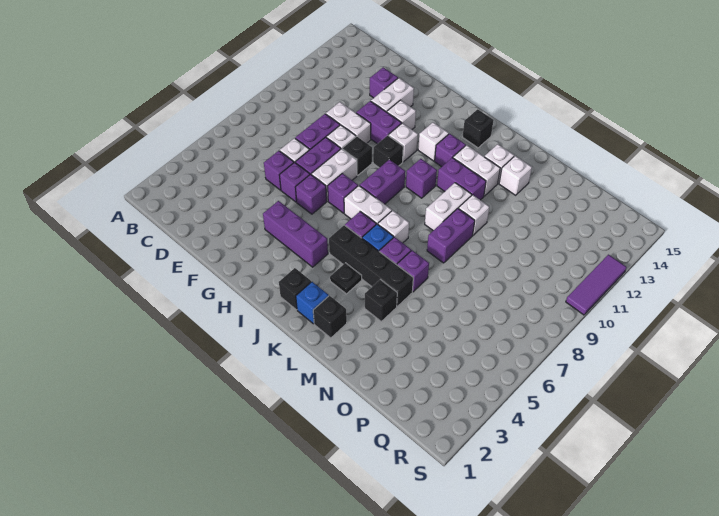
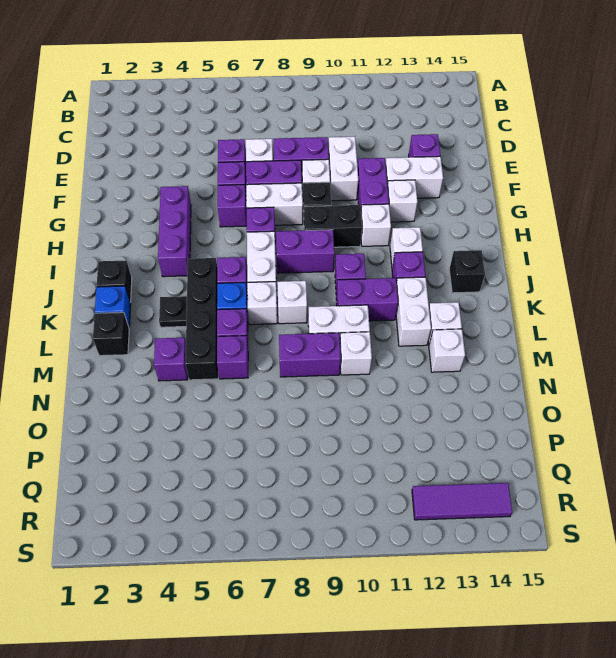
black brick H10 level 1 -> black brick H9:H10 level 1
none -> white brick K8 level 1
purple brick K11:L11 level 1 -> purple brick K10:K11 level 1
black brick M4 level 1 -> purple brick M4 level 1
purple tile S10:S12 level 1 -> purple tile R12:R14 level 1

